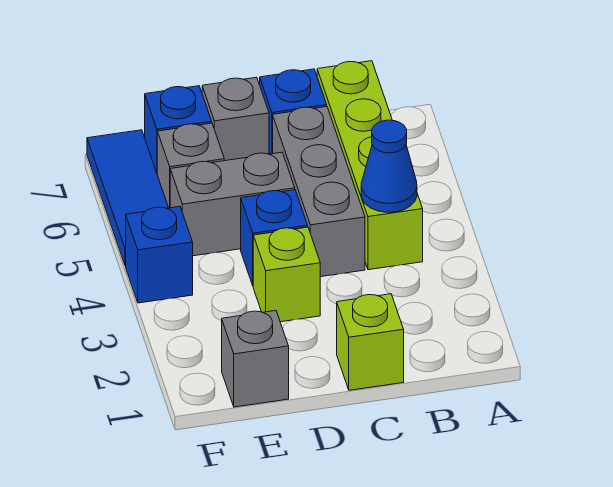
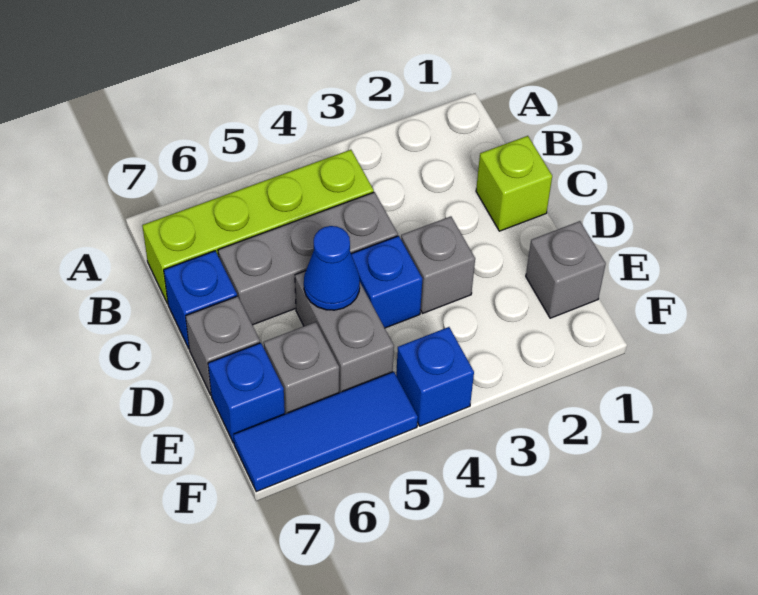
blue cone B4 level 2 -> blue cone D5 level 2
lime brick D3 level 1 -> grey brick D3 level 1

